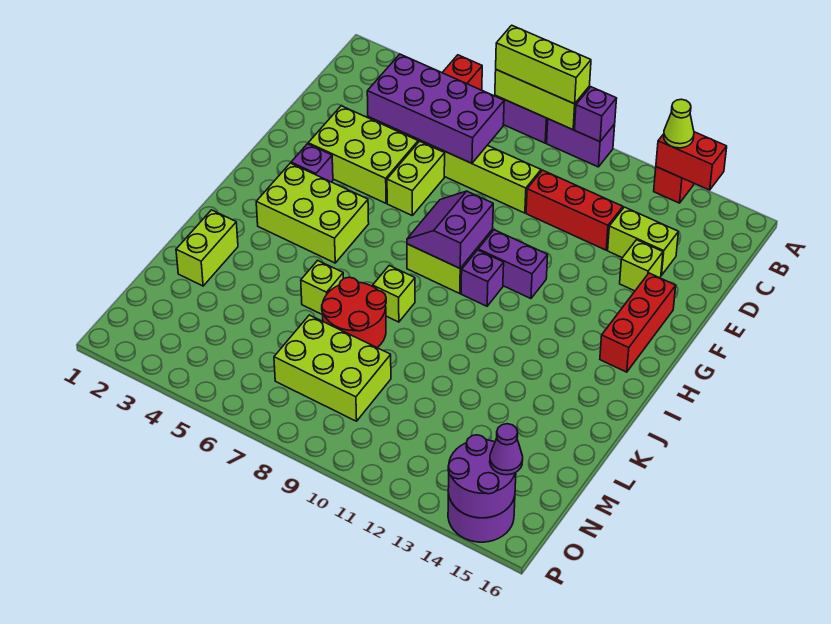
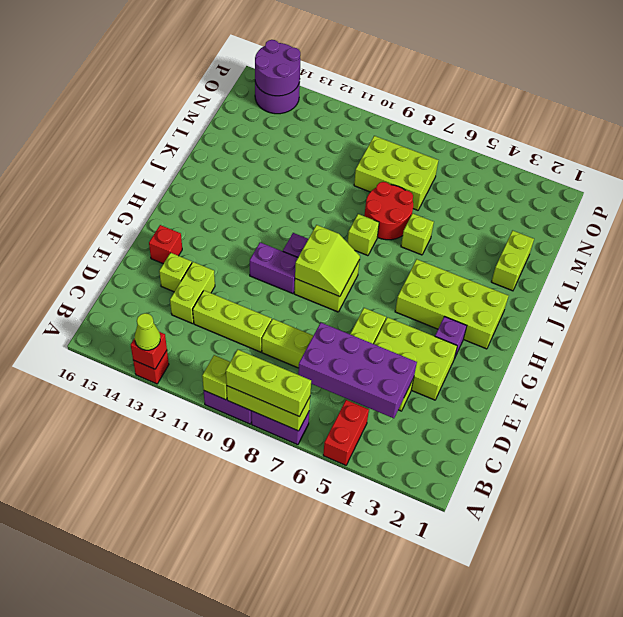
purple brick A10 level 2 -> lime brick A10 level 2
red brick A13:A14 level 2 -> red brick A13 level 2
red brick D10:D12 level 1 -> lime brick D10:D12 level 1
lime brick D13:D14 level 1 -> lime brick D13:E13 level 1
red brick F15:H15 level 1 -> red brick F15 level 1
purple slope G8:H9 level 2 top 9 -> lime slope G8:H9 level 2 top 9
lime brick H3:I5 level 1 -> lime brick H2:I5 level 1
purple cone O15 level 3 -> none

